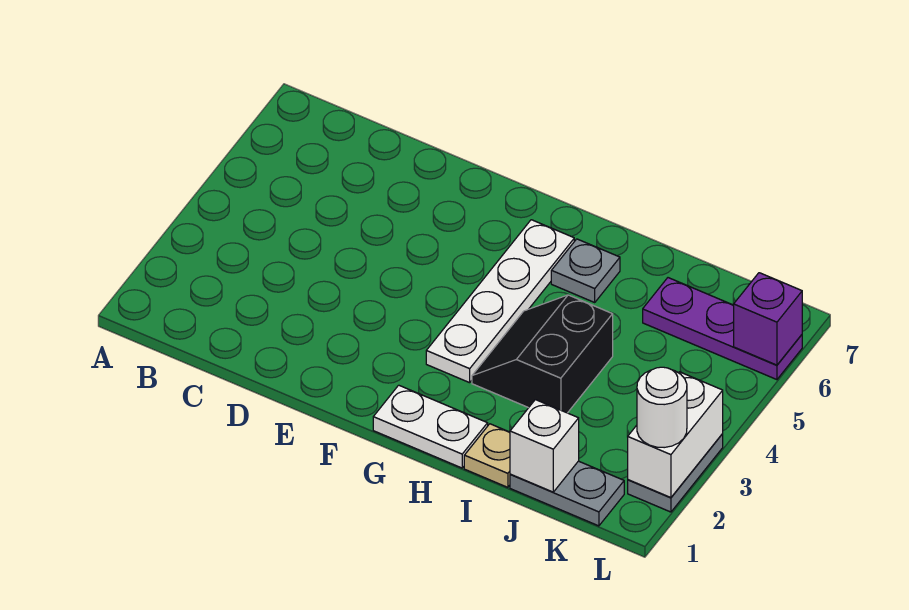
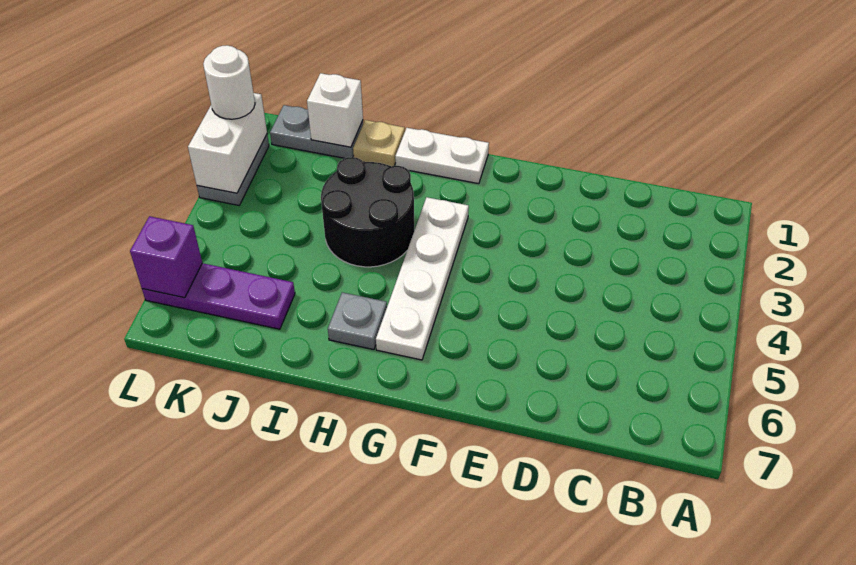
black slope H3:I4 level 1 top I -> black round brick H3:I4 level 1

